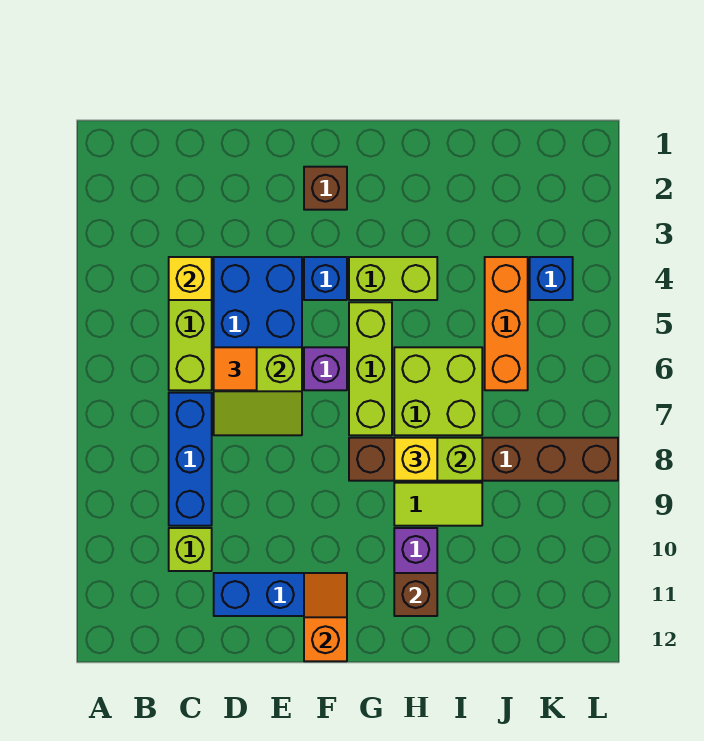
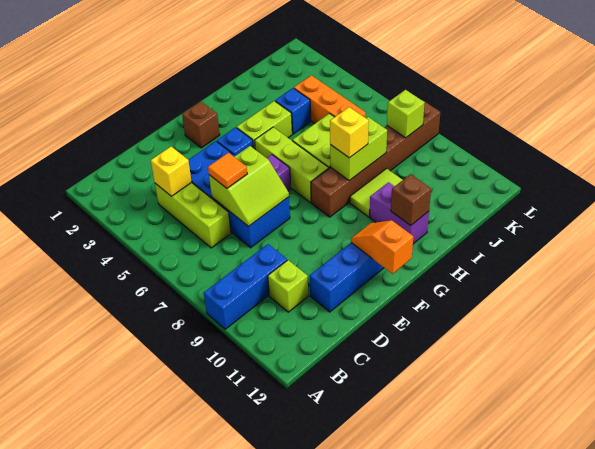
blue brick C7:C9 level 1 -> blue brick A9:C9 level 1
blue brick K4 level 1 -> blue brick I4 level 1
none -> lime brick K8 level 2

